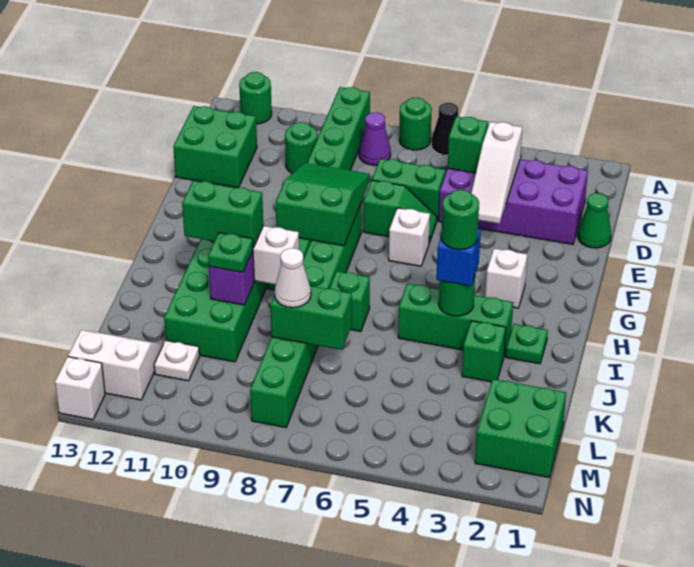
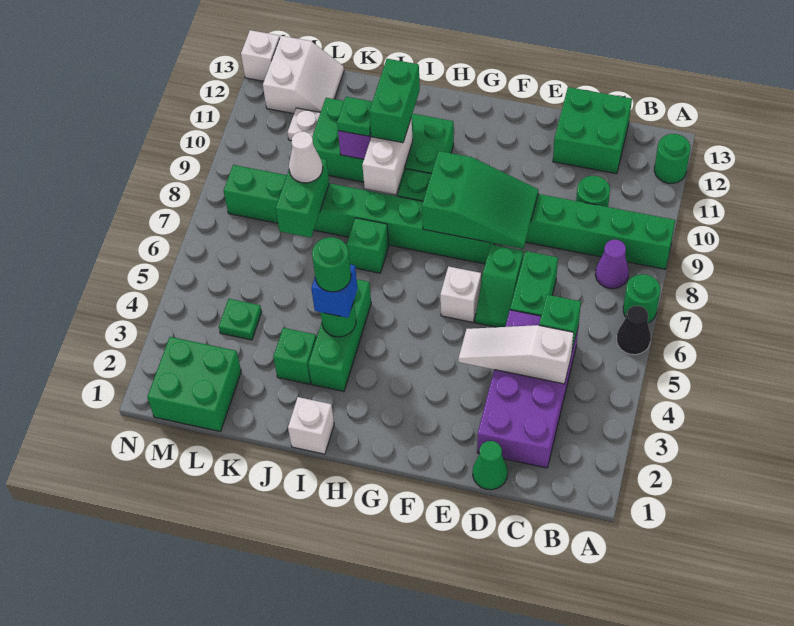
white brick G3 level 1 -> white brick I1 level 1
green plate I2 level 1 -> green plate L4 level 1

